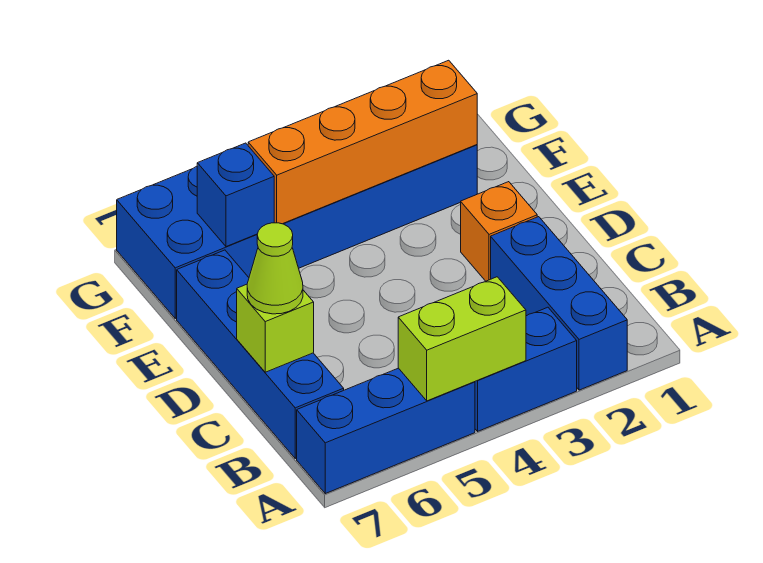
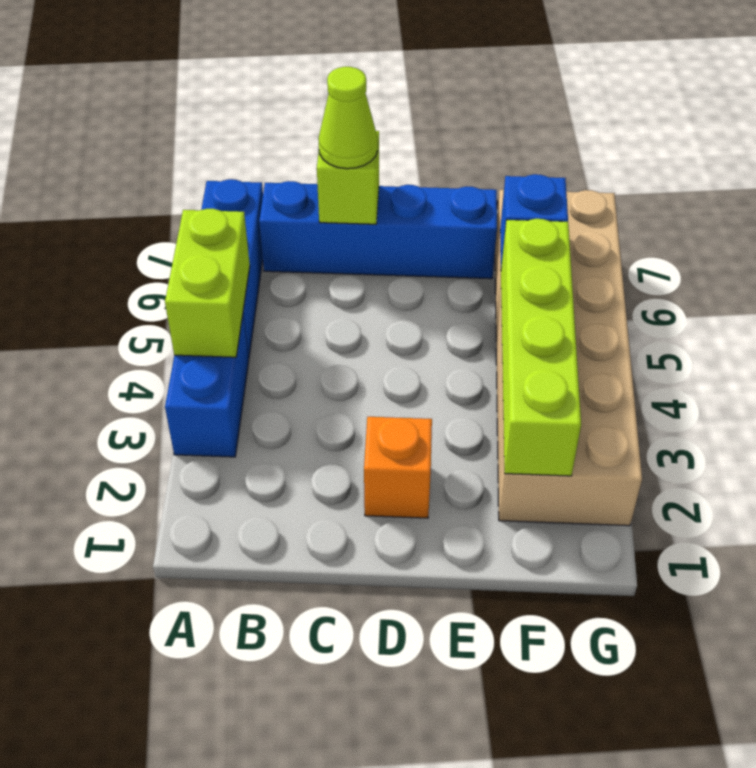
blue brick A2:C2 level 1 -> none
blue brick F2:G7 level 1 -> tan brick F2:G7 level 1
orange brick F2:F5 level 2 -> lime brick F2:F5 level 2

